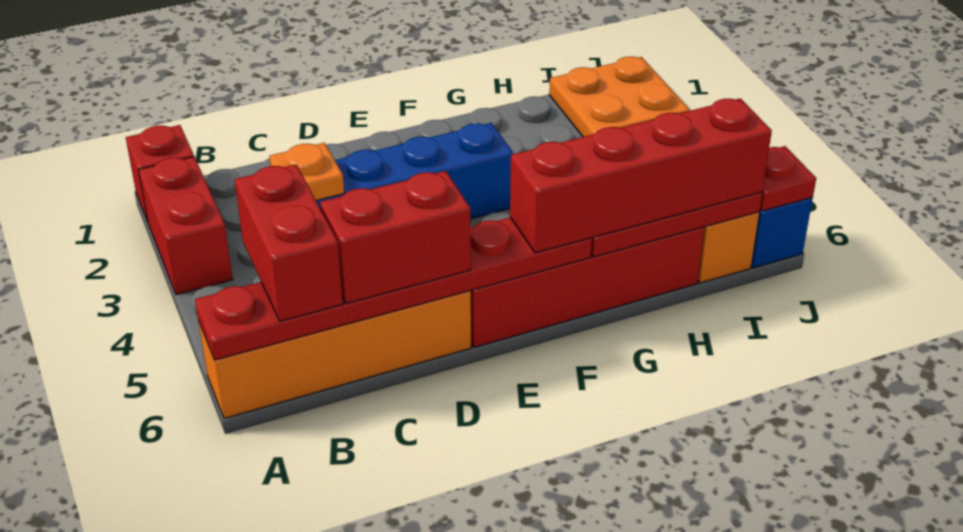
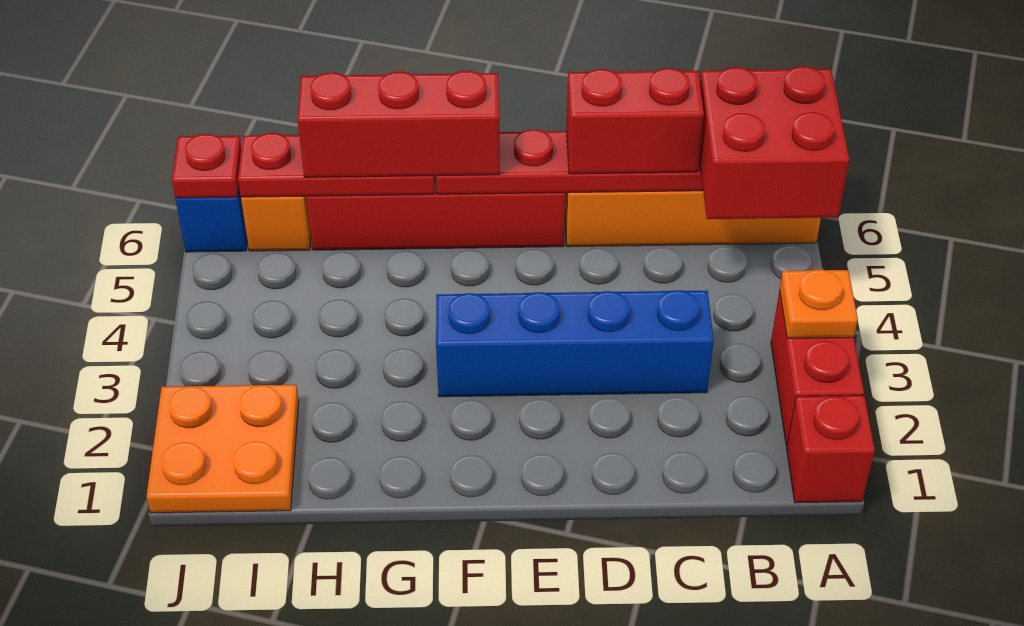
red brick B5:B6 level 3 -> red brick A5:B6 level 3
orange plate C3 level 2 -> orange plate A3 level 2
red brick F6:I6 level 3 -> red brick F6:H6 level 3

